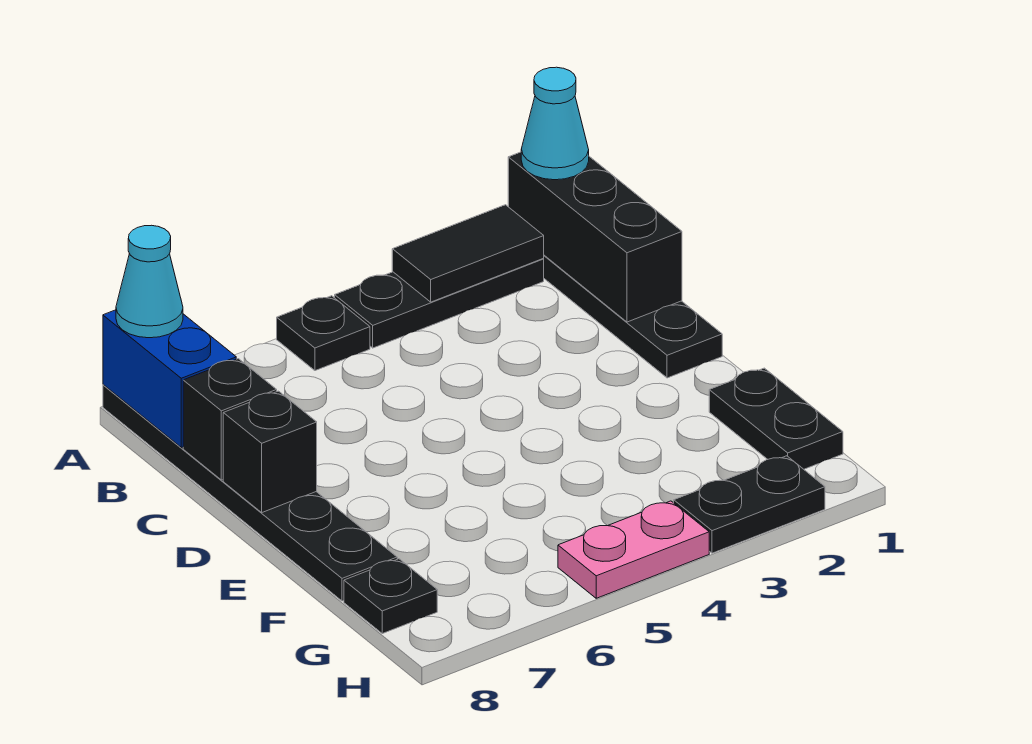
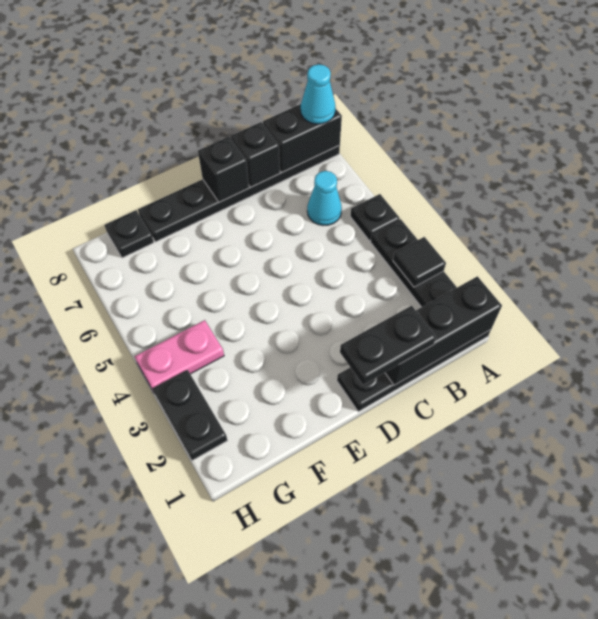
cyan cone A1 level 3 -> cyan cone B6 level 1
black tile A2:A3 level 2 -> black tile A3 level 2
blue brick A8:B8 level 2 -> black brick A8:B8 level 2
black plate F1:G1 level 1 -> black plate C1:D1 level 3
pink plate H4:H5 level 1 -> pink plate G4:H4 level 1

